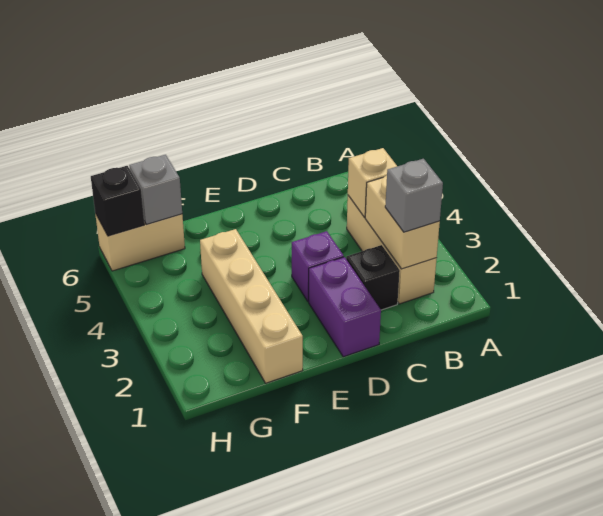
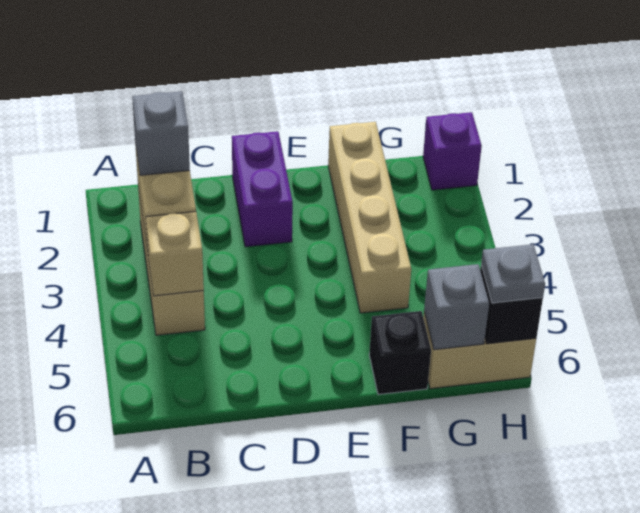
black brick C2 level 1 -> black brick F6 level 1
purple brick D3 level 1 -> purple brick H1 level 1
none -> grey plate H6 level 3

